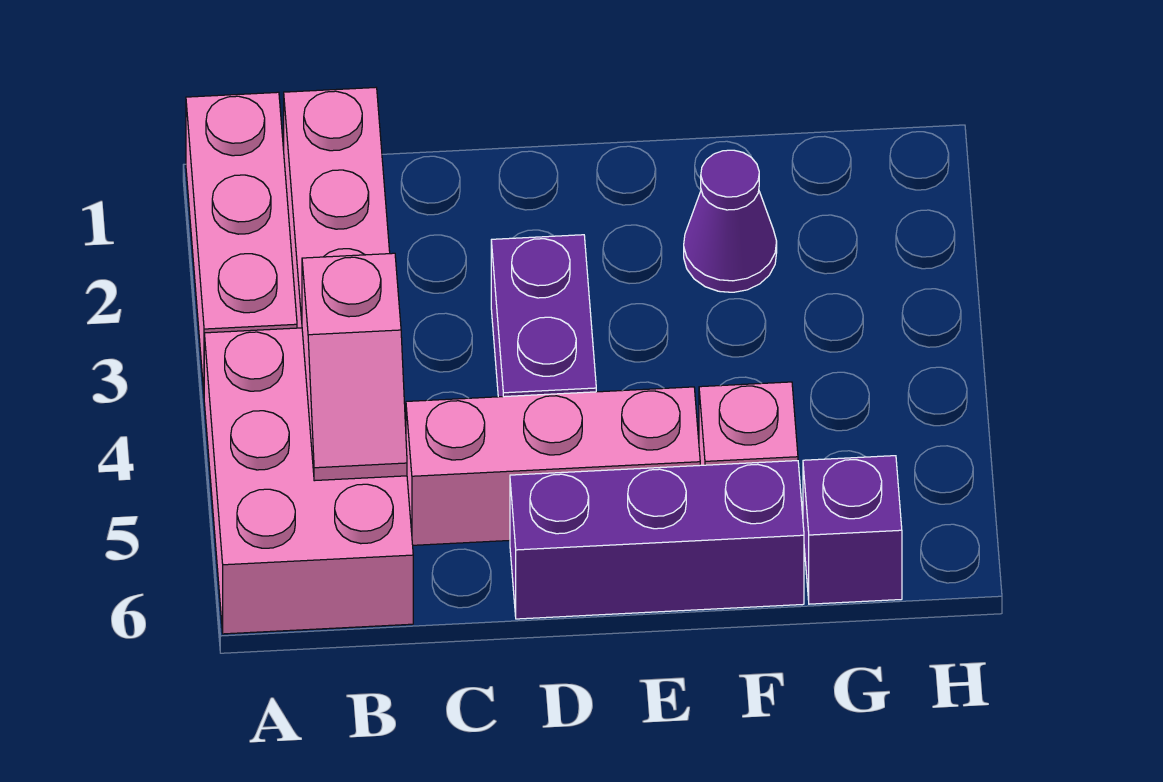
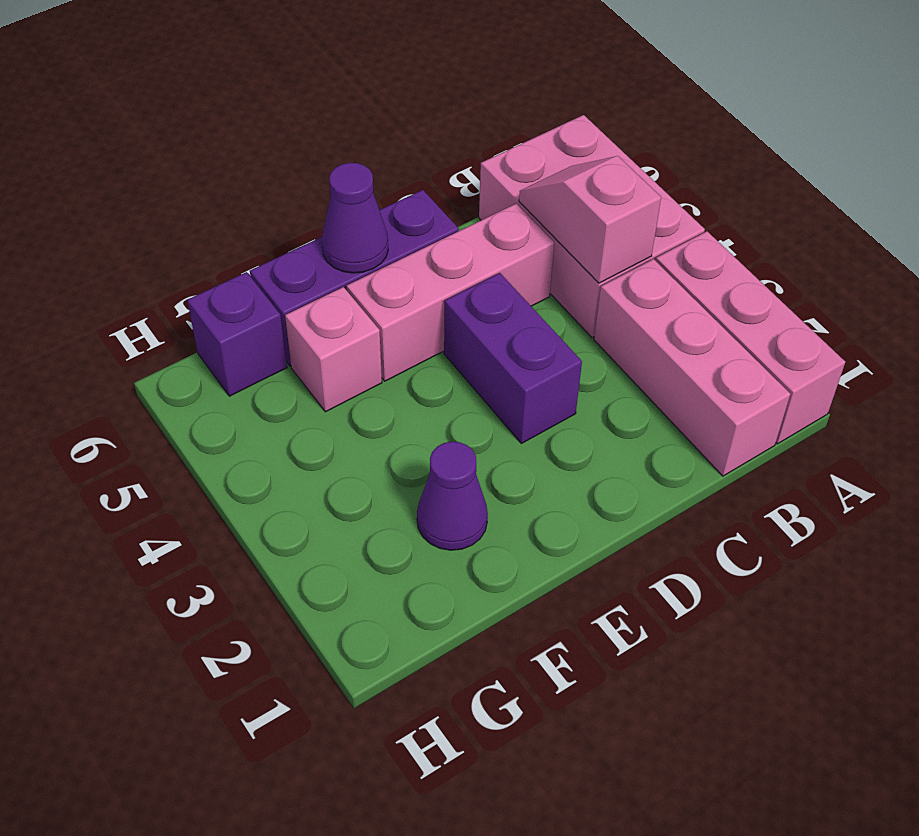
none -> purple cone E6 level 2

